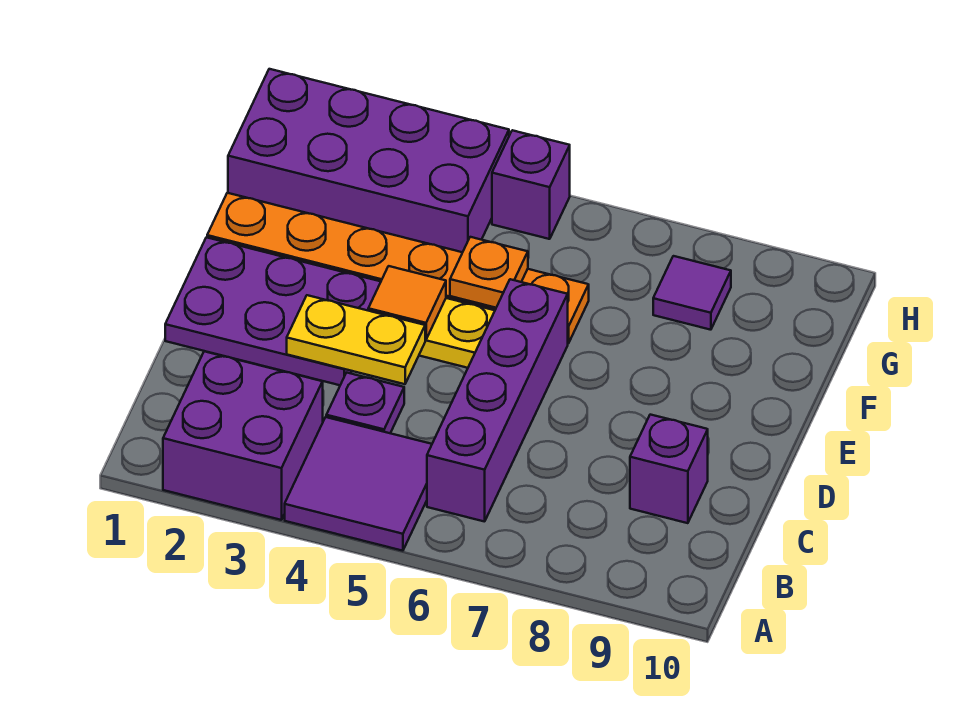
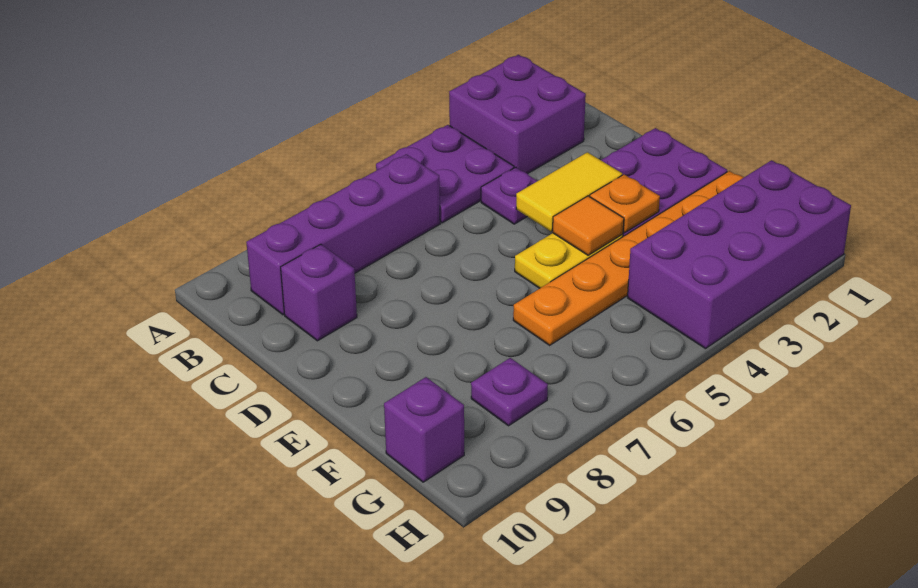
purple tile A4:B5 level 1 -> purple plate A4:B5 level 1
purple brick B6:E6 level 1 -> purple brick B6:B9 level 1
yellow plate D3:D4 level 2 -> yellow tile D3:D4 level 2
orange plate F5 level 2 -> orange plate E3 level 2
purple tile G8 level 1 -> purple plate G8 level 1
purple brick H5 level 1 -> purple brick G10 level 1

